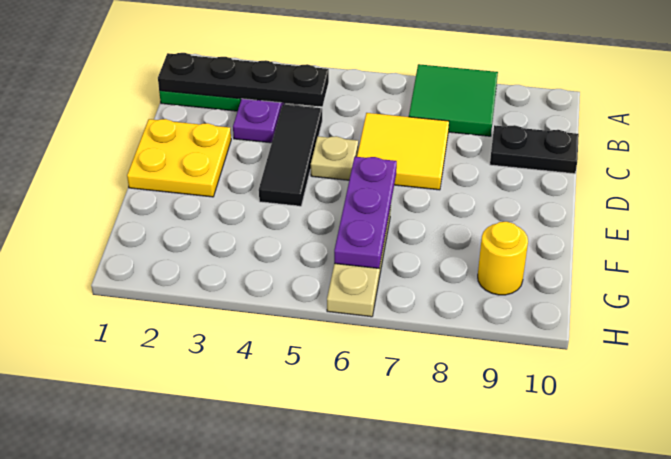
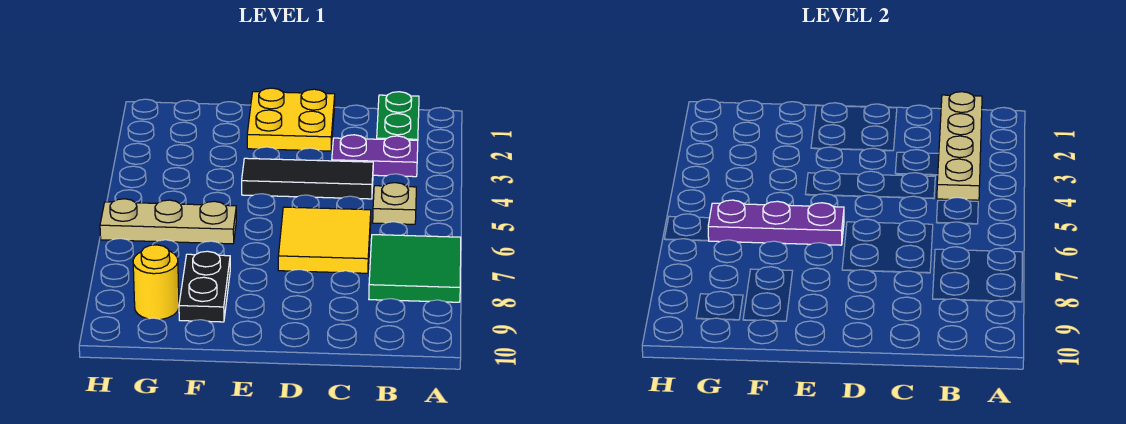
black plate B1:B4 level 2 -> tan plate B1:B4 level 2
black plate C9:C10 level 1 -> black plate F8:F9 level 1
tan plate D5 level 1 -> tan plate B5 level 1

